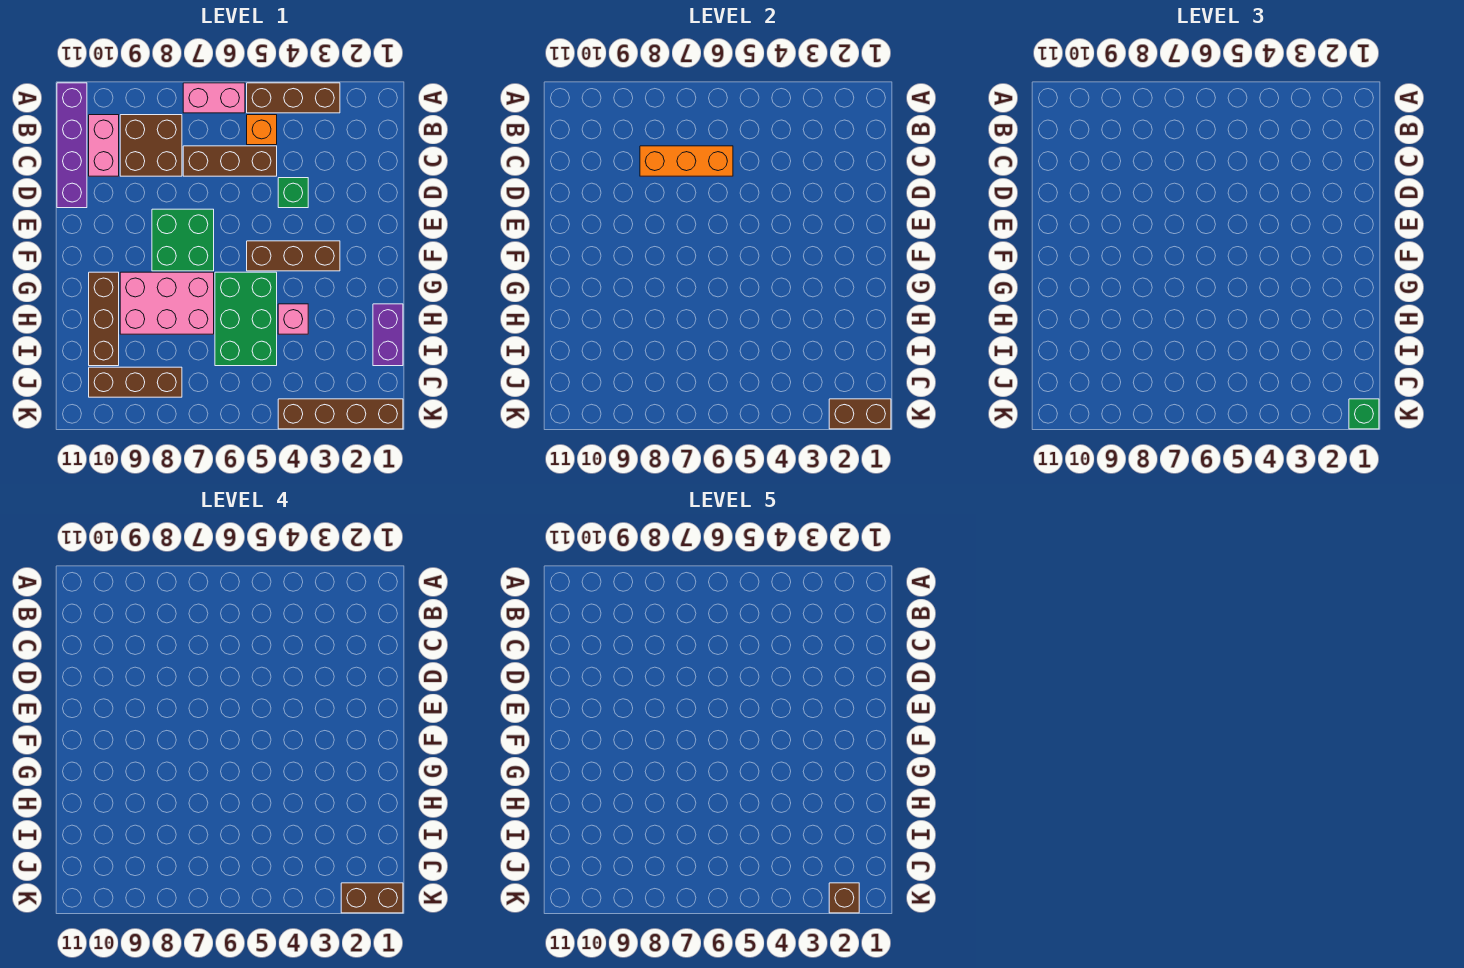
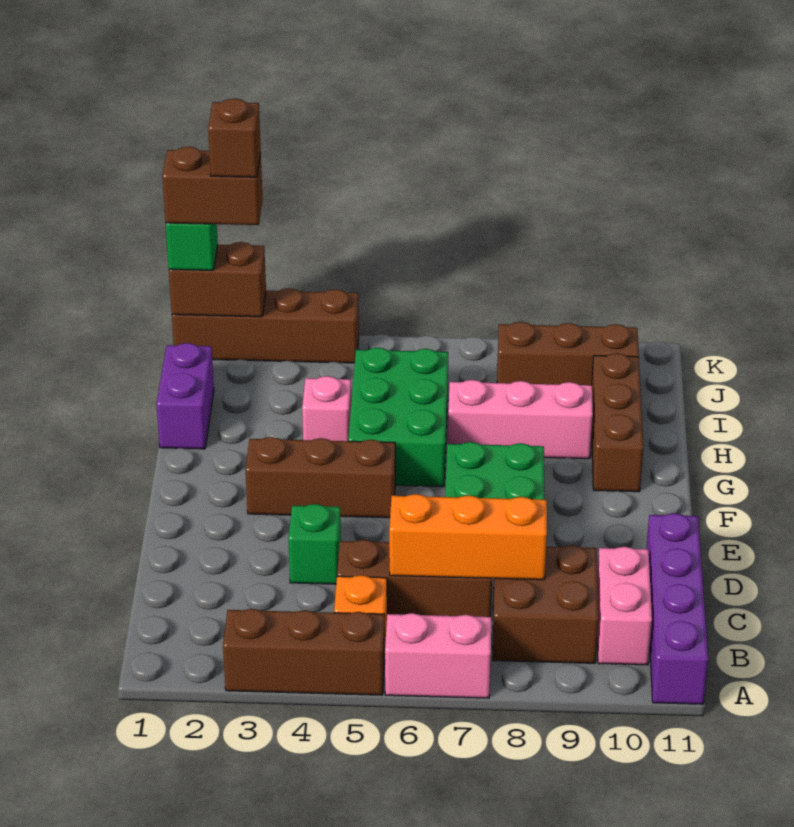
pink brick G7:H9 level 1 -> pink brick H7:H9 level 1

